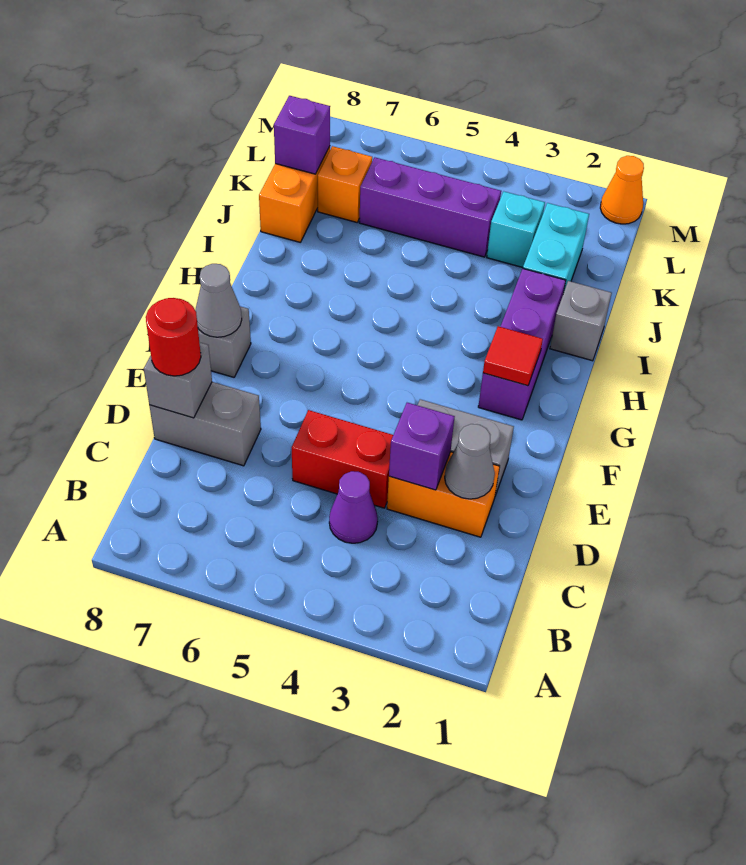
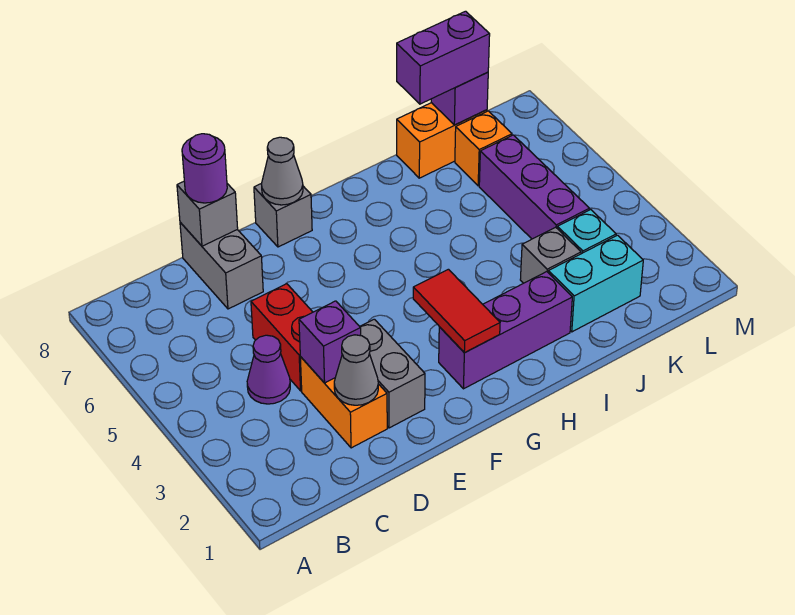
red round brick D8 level 3 -> purple round brick D8 level 3
red tile G2 level 2 -> red tile G2:G3 level 2
grey brick I1 level 1 -> grey brick J3 level 1
none -> purple brick J8:K8 level 3
orange cone M1 level 1 -> none

